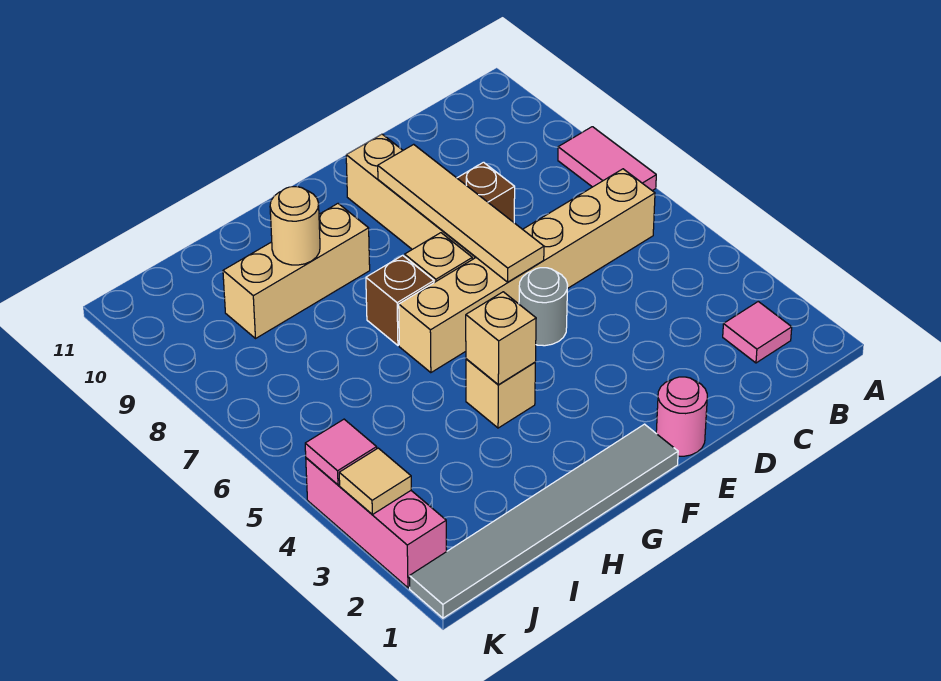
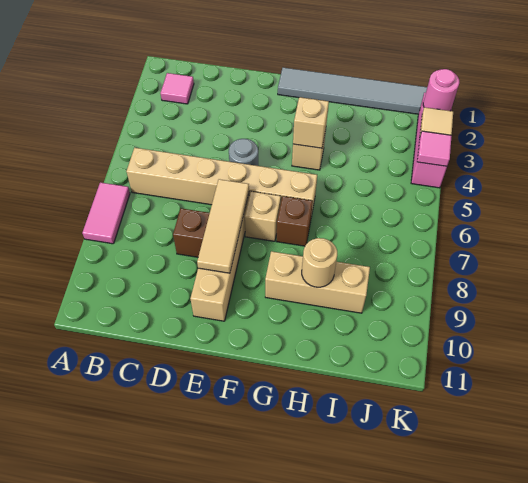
pink round brick E1 level 1 -> pink round brick K2 level 2
tan tile E6:E9 level 2 -> tan tile E7:E9 level 2

